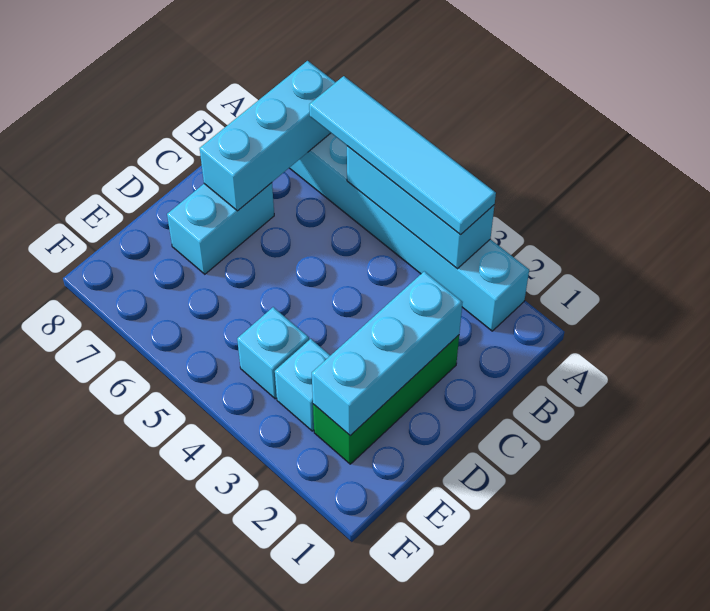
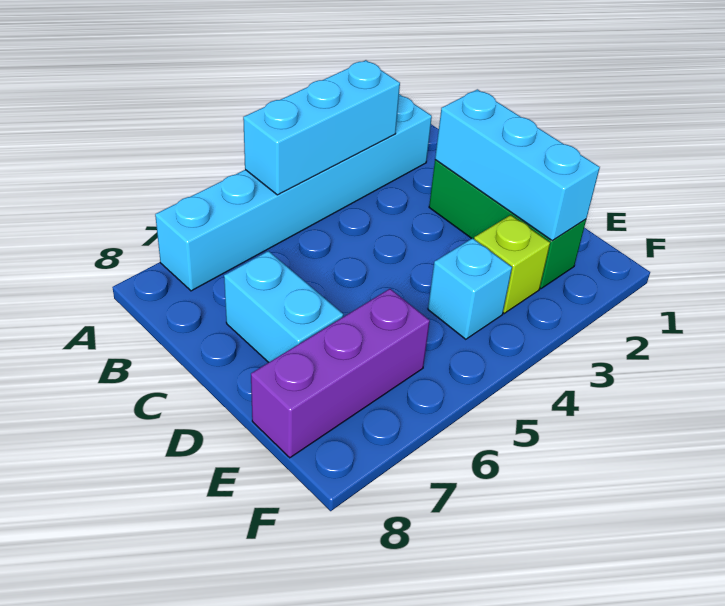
cyan tile A3:A6 level 3 -> none
cyan brick A7:C7 level 2 -> none
cyan brick E3 level 1 -> lime brick E3 level 1
none -> purple brick E6:E8 level 1

